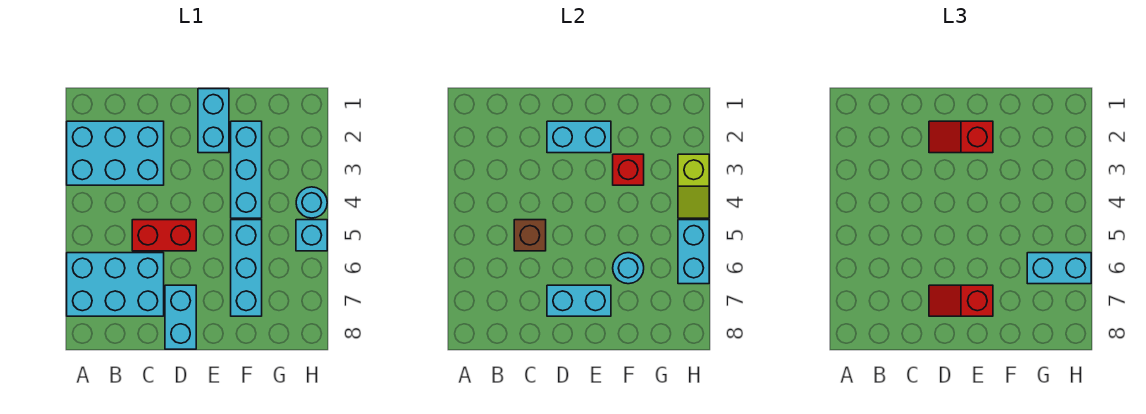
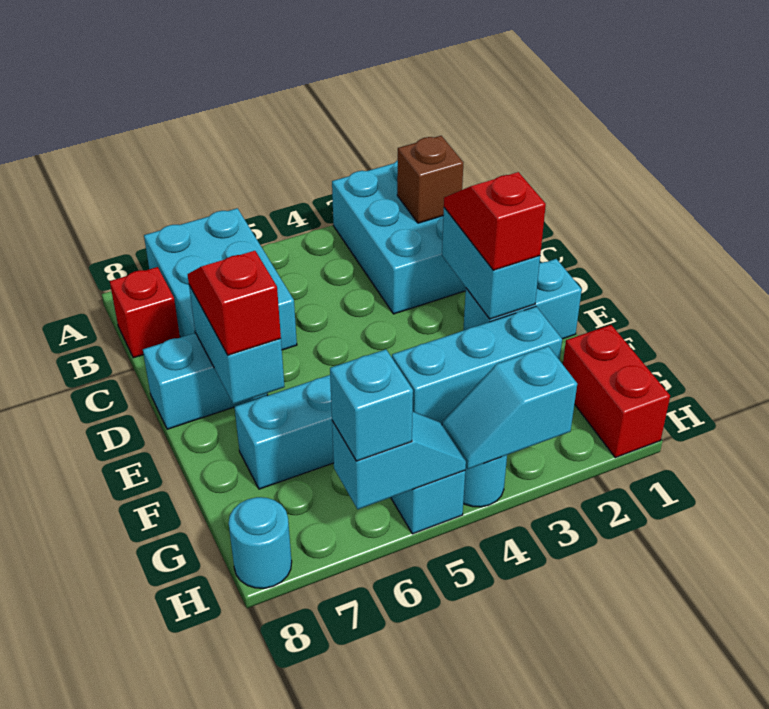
red brick C5:D5 level 1 -> red brick G1:H1 level 1
brown brick C5 level 2 -> brown brick B2 level 2
red brick F3 level 2 -> red brick B8 level 1
cyan round brick F6 level 2 -> cyan round brick H8 level 1
cyan brick G6:H6 level 3 -> cyan brick H6 level 3
lime slope H3:H4 level 2 top 3 -> cyan slope H3:H4 level 2 top 3
cyan brick H5:H6 level 2 -> cyan slope H5:H6 level 2 top 6

